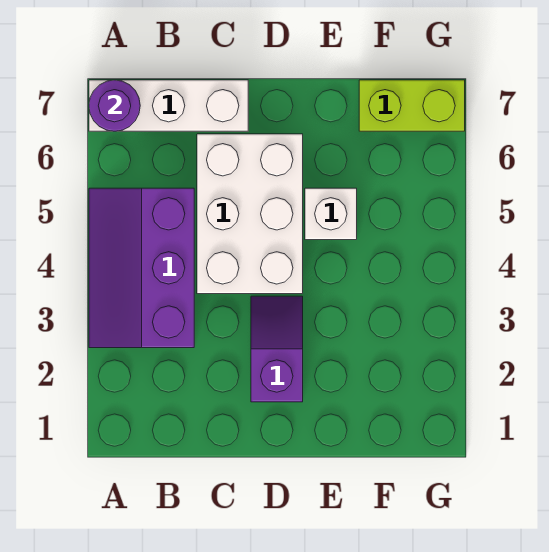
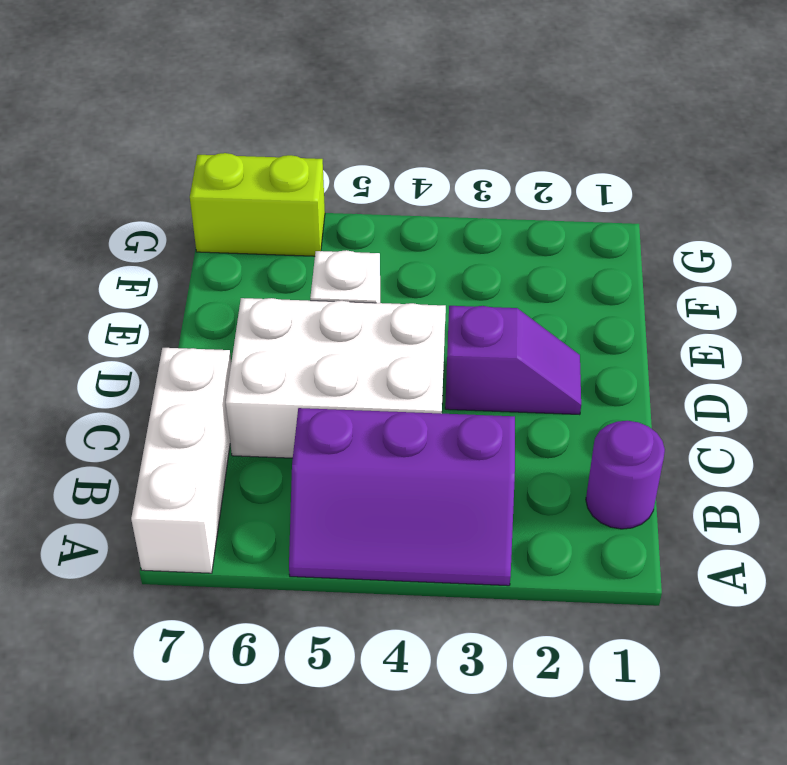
purple round brick A7 level 2 -> purple round brick B1 level 1
purple slope D2:D3 level 1 top 2 -> purple slope D2:D3 level 1 top 3
lime brick F7:G7 level 1 -> lime brick G6:G7 level 1

